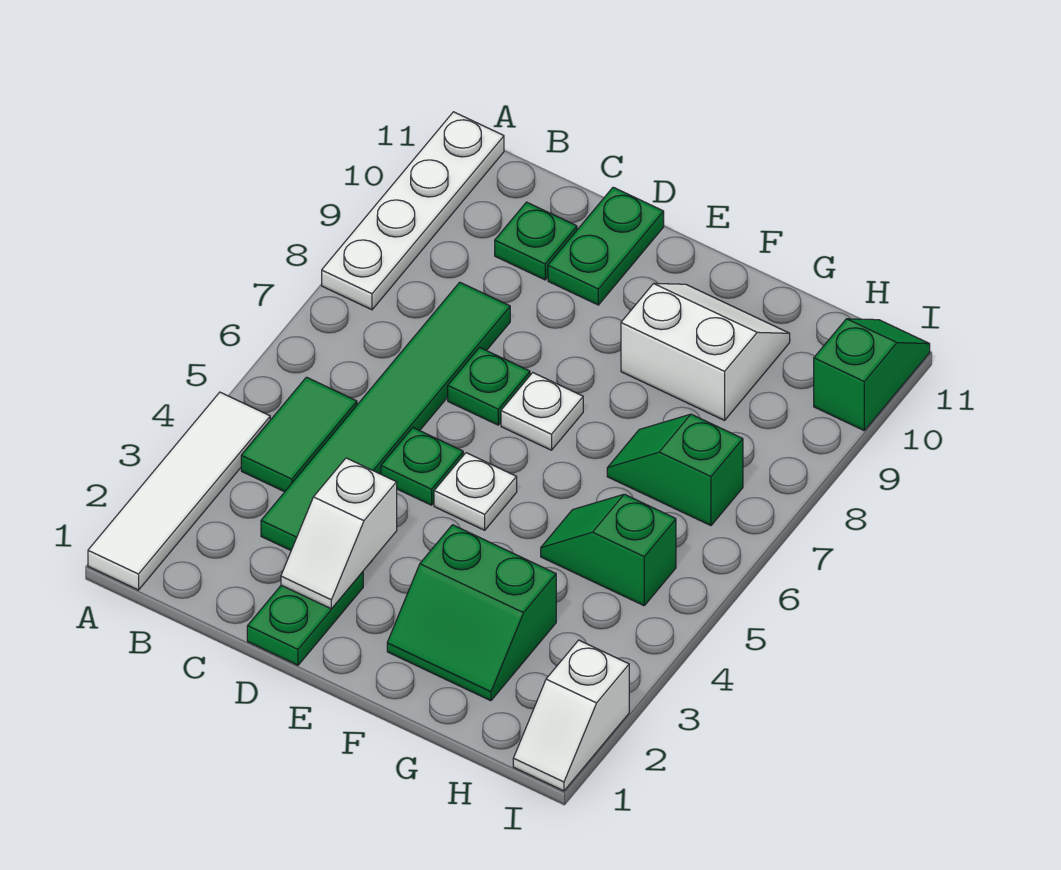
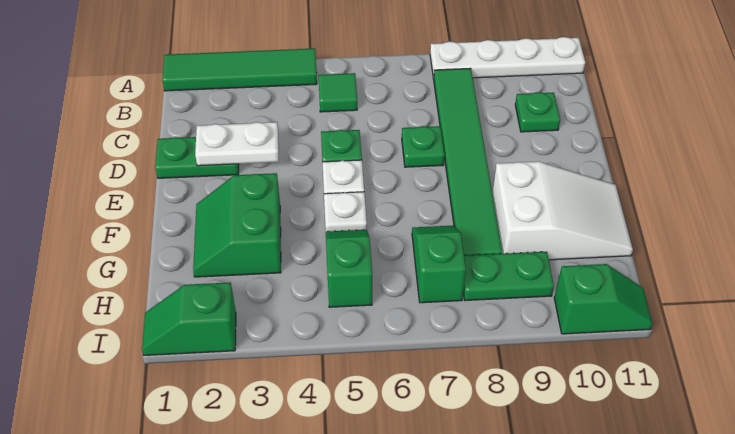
white tile A1:A4 level 1 -> green tile A1:A4 level 1
green tile B4:B5 level 1 -> green tile B5 level 1
green tile C3:C8 level 1 -> green tile B8:G8 level 1
white slope D2:D3 level 2 top 3 -> white plate D2:D3 level 2
green plate D10:D11 level 1 -> green plate H8:H9 level 1
white plate E7 level 1 -> white plate F5 level 1
white slope F9:G10 level 1 top 9 -> white slope F9:G11 level 1 top 9
white slope I1:I2 level 1 top 2 -> green slope I1:I2 level 1 top 2

